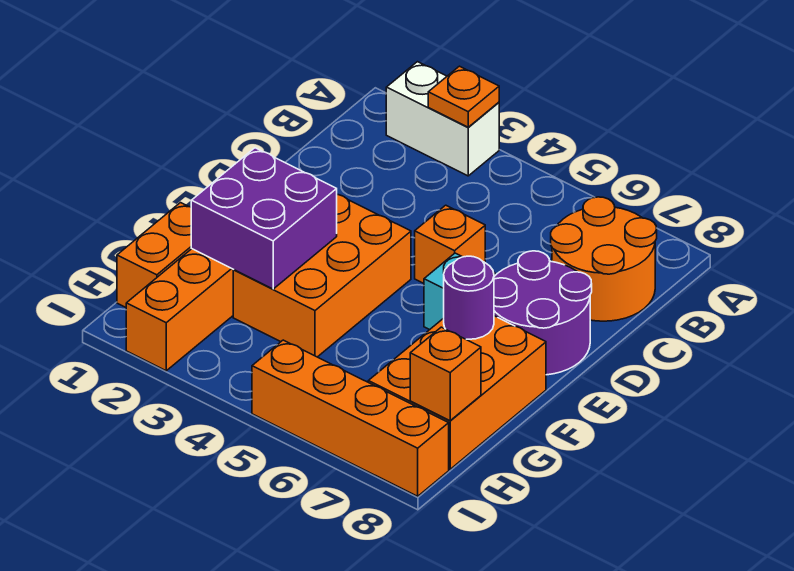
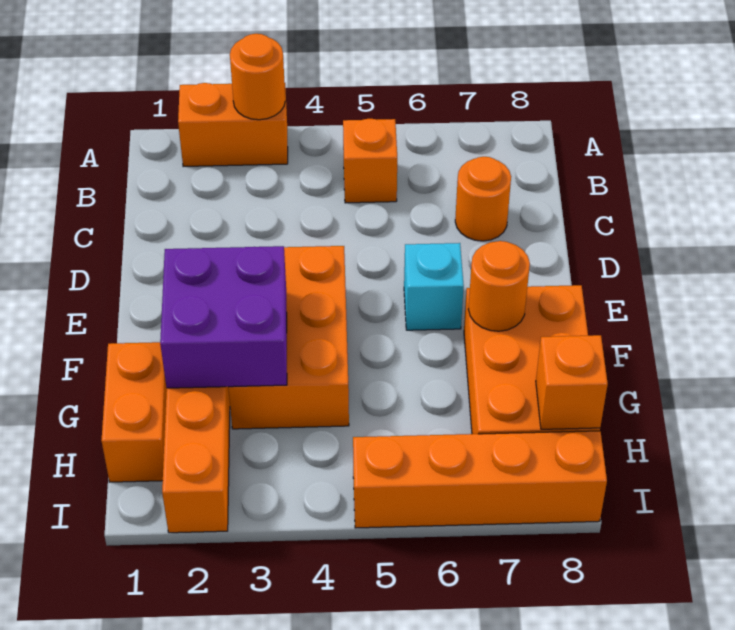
white brick A2:A3 level 1 -> orange brick A2:A3 level 1
orange plate A3 level 2 -> orange round brick A3 level 2
orange round brick B7:C8 level 1 -> orange round brick C7 level 1
orange brick D5 level 1 -> orange brick B5 level 1
purple round brick D7:E8 level 1 -> none
purple round brick F7 level 2 -> orange round brick F7 level 2

